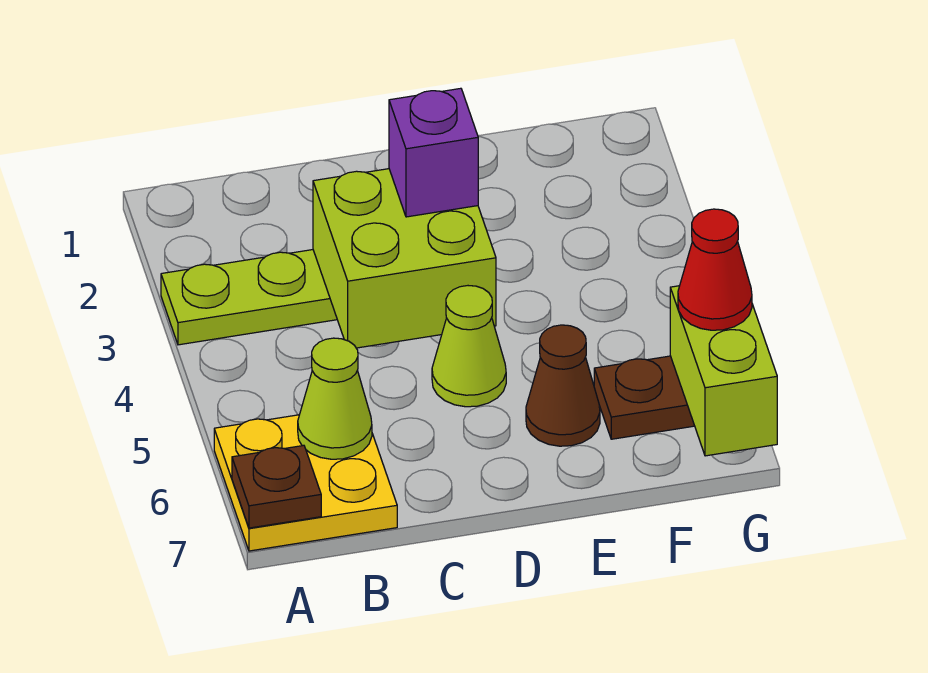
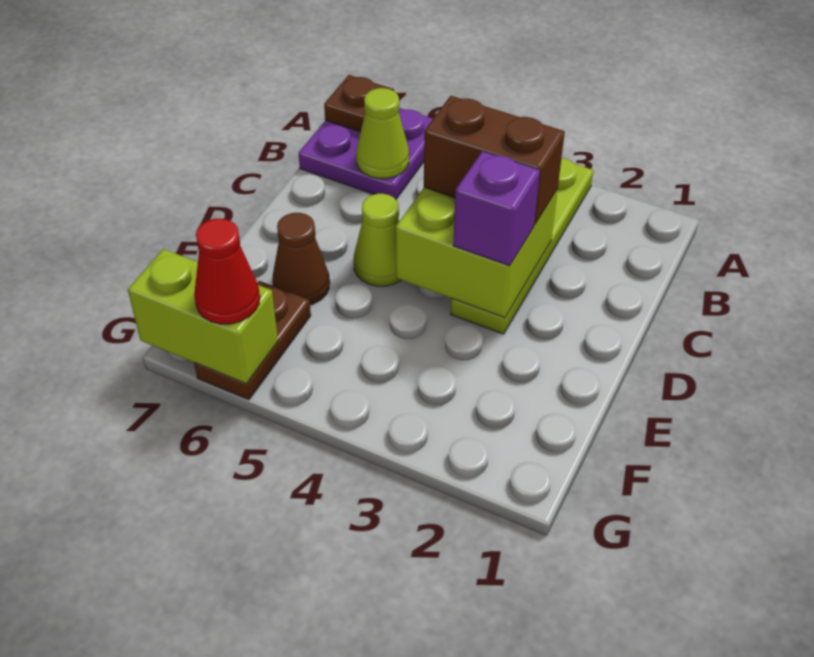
yellow plate A6:B7 level 1 -> purple plate A6:B7 level 1
none -> brown brick C3:C4 level 3

